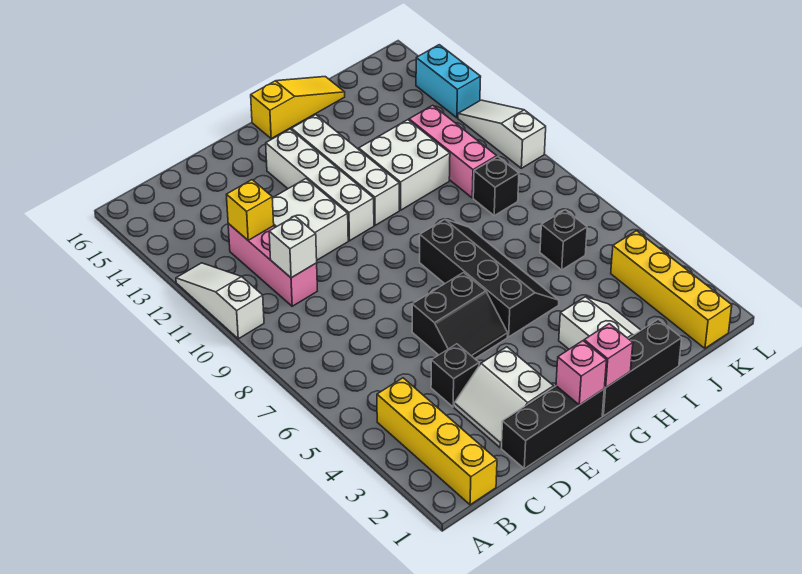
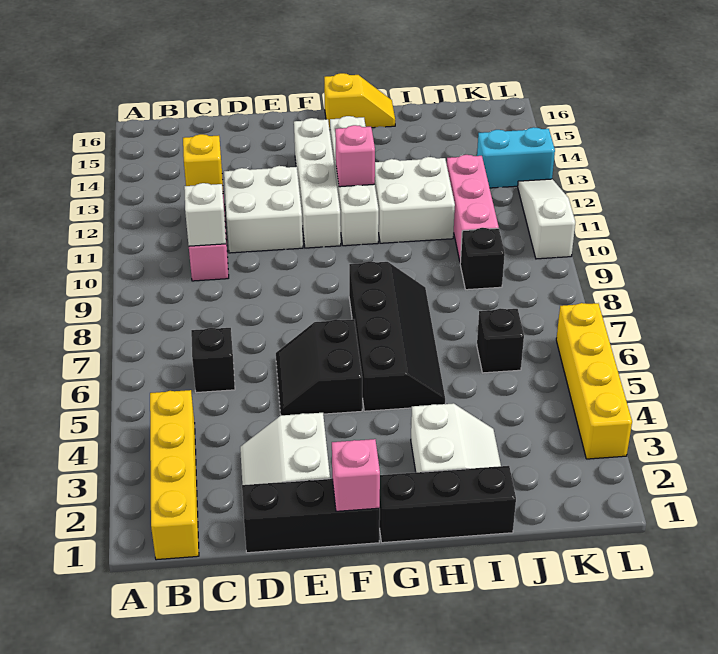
white slope A10:A12 level 1 top 10 -> none
black brick D4 level 1 -> black brick C6 level 1
black slope E5:F6 level 1 top 6 -> black slope E5:F6 level 1 top F
pink brick G1 level 2 -> pink brick G12 level 2
yellow slope G16:I16 level 1 top G -> yellow slope G16:H16 level 1 top G
yellow brick K1:K4 level 1 -> yellow brick L3:L6 level 1
cyan brick L13:L14 level 1 -> cyan brick K13:L13 level 1

